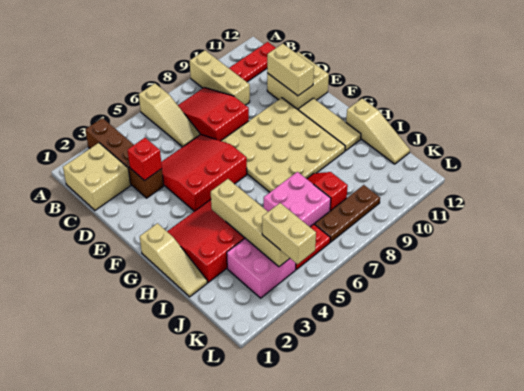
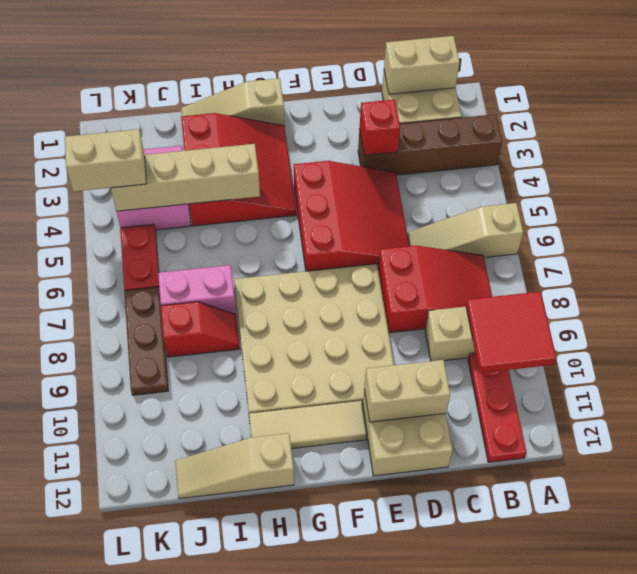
none -> red tile A9:B10 level 2
none -> tan brick B1:C1 level 2
pink brick I6:J7 level 1 -> pink brick I7:J7 level 1

